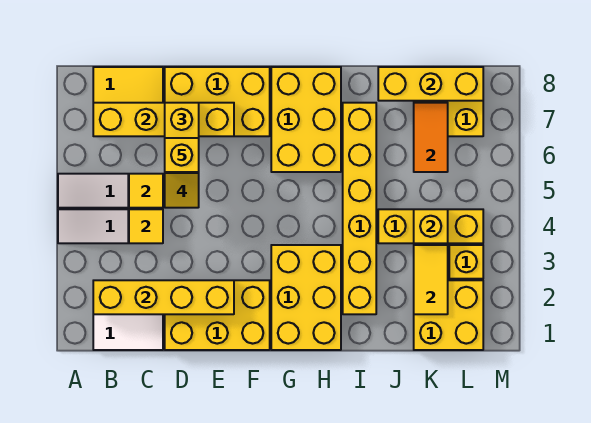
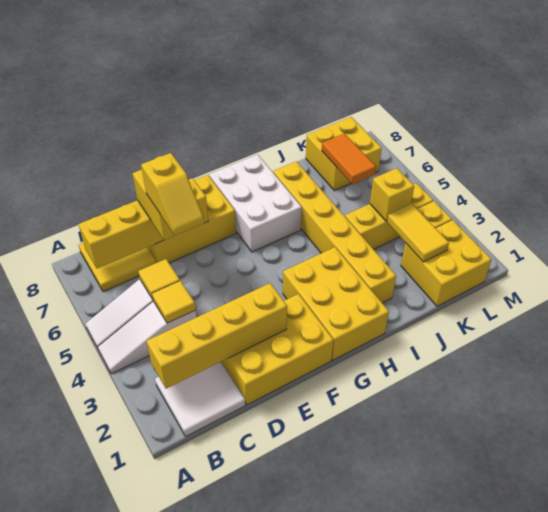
yellow brick D6 level 5 -> none
yellow brick G6:H8 level 1 -> white brick G6:H8 level 1
yellow brick J8:L8 level 2 -> none

